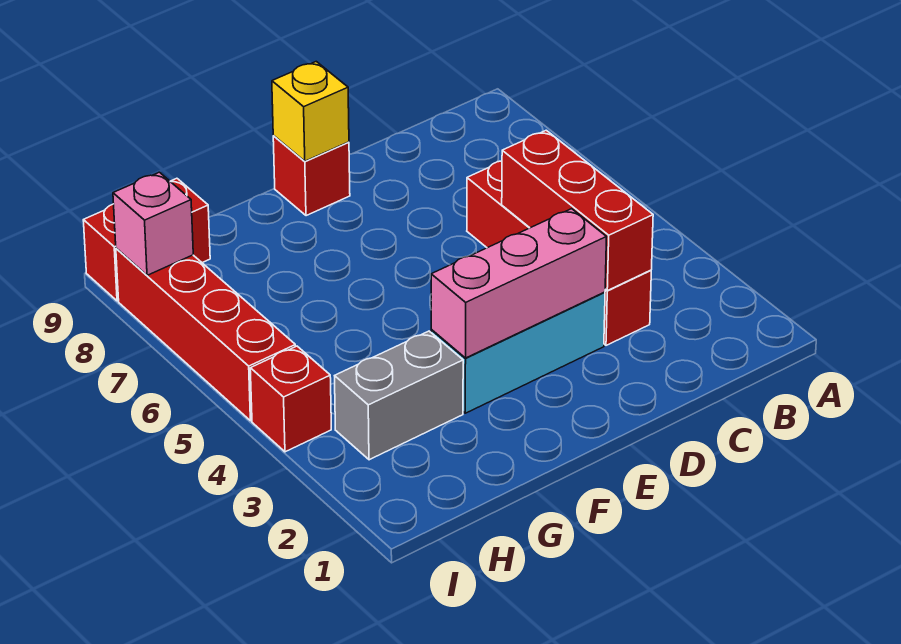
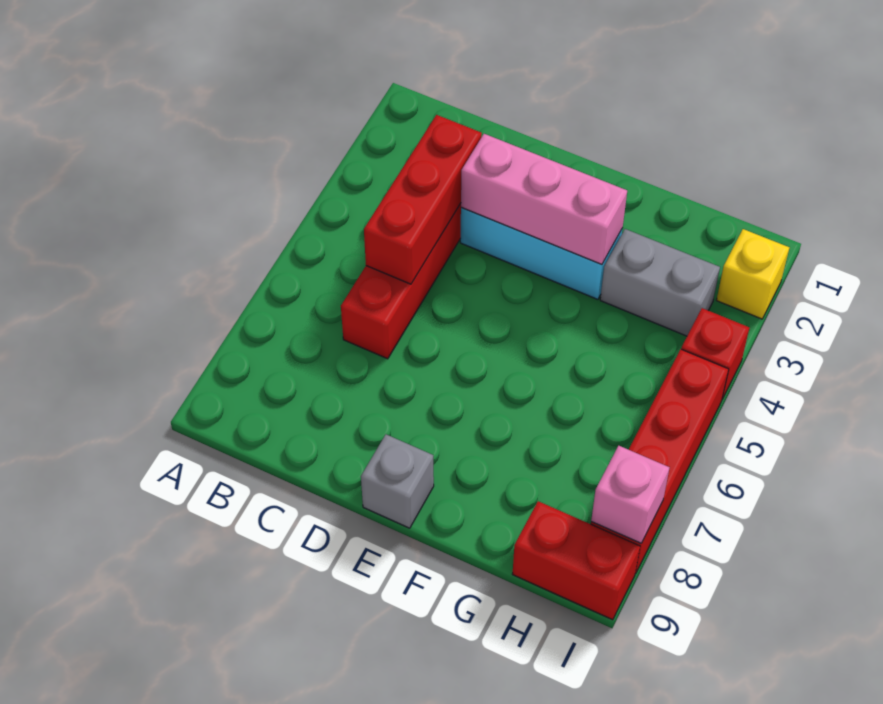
red brick E9 level 1 -> grey brick E9 level 1
yellow brick E9 level 2 -> yellow brick I2 level 1

